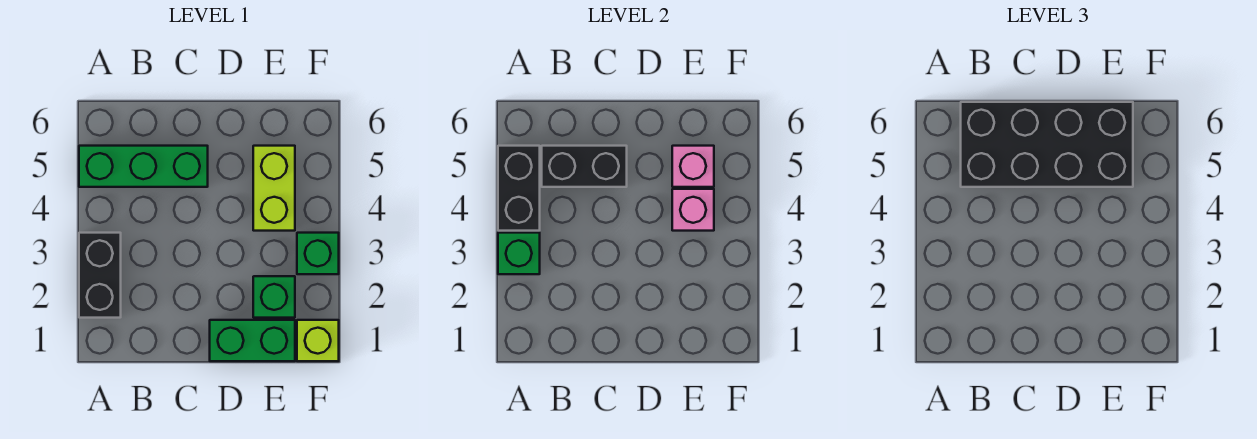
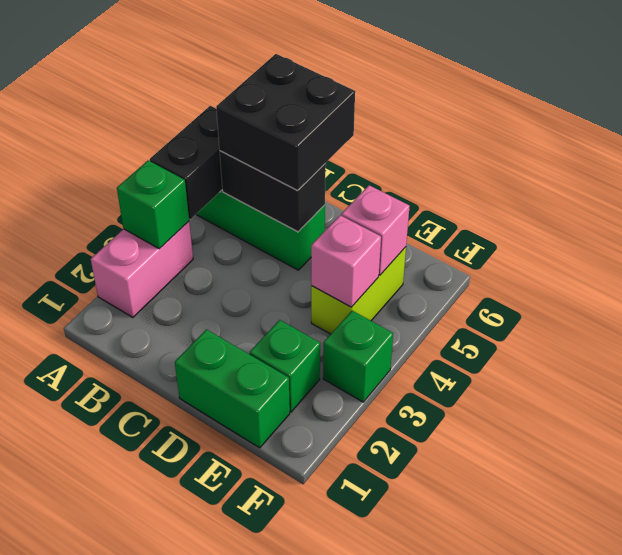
black brick A2:A3 level 1 -> pink brick A2:A3 level 1
black brick B5:E6 level 3 -> black brick B5:C6 level 3
lime brick F1 level 1 -> none

